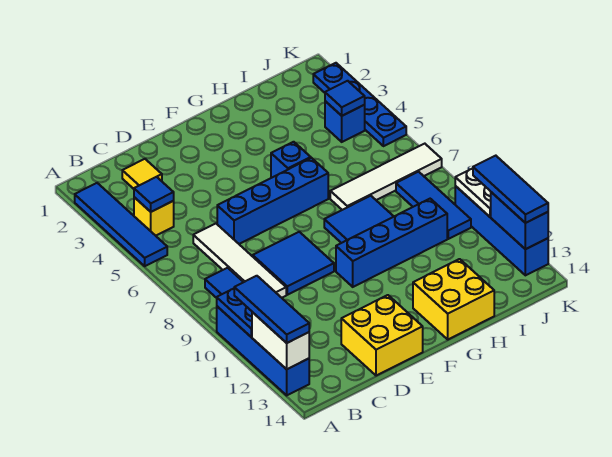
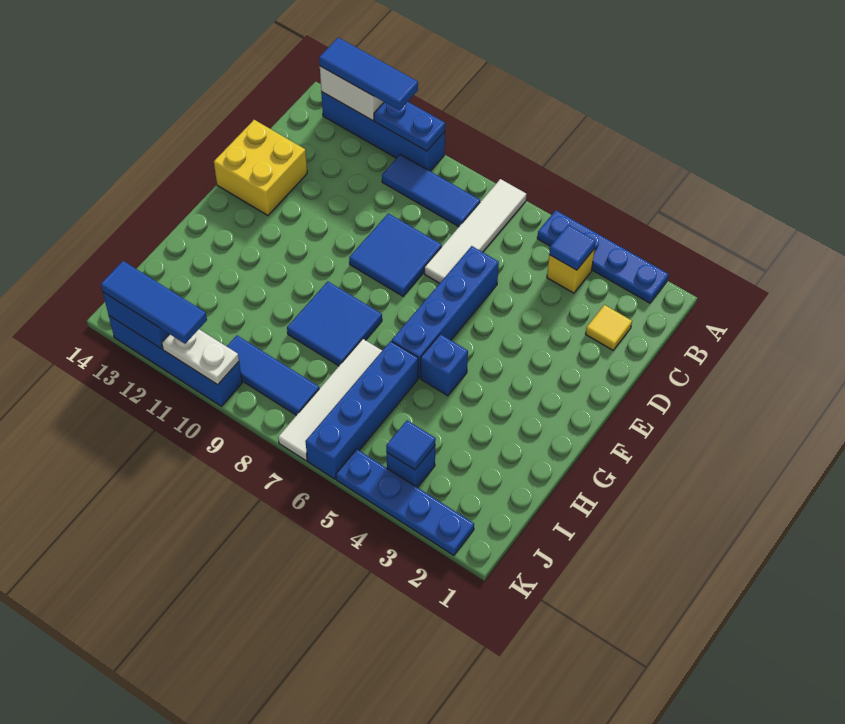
blue tile A2:A5 level 1 -> blue plate A2:A5 level 1
white tile C6:C9 level 1 -> white tile A7:D7 level 1
blue brick F10:I10 level 1 -> blue brick H6:K6 level 1
yellow brick G13:H14 level 1 -> none

